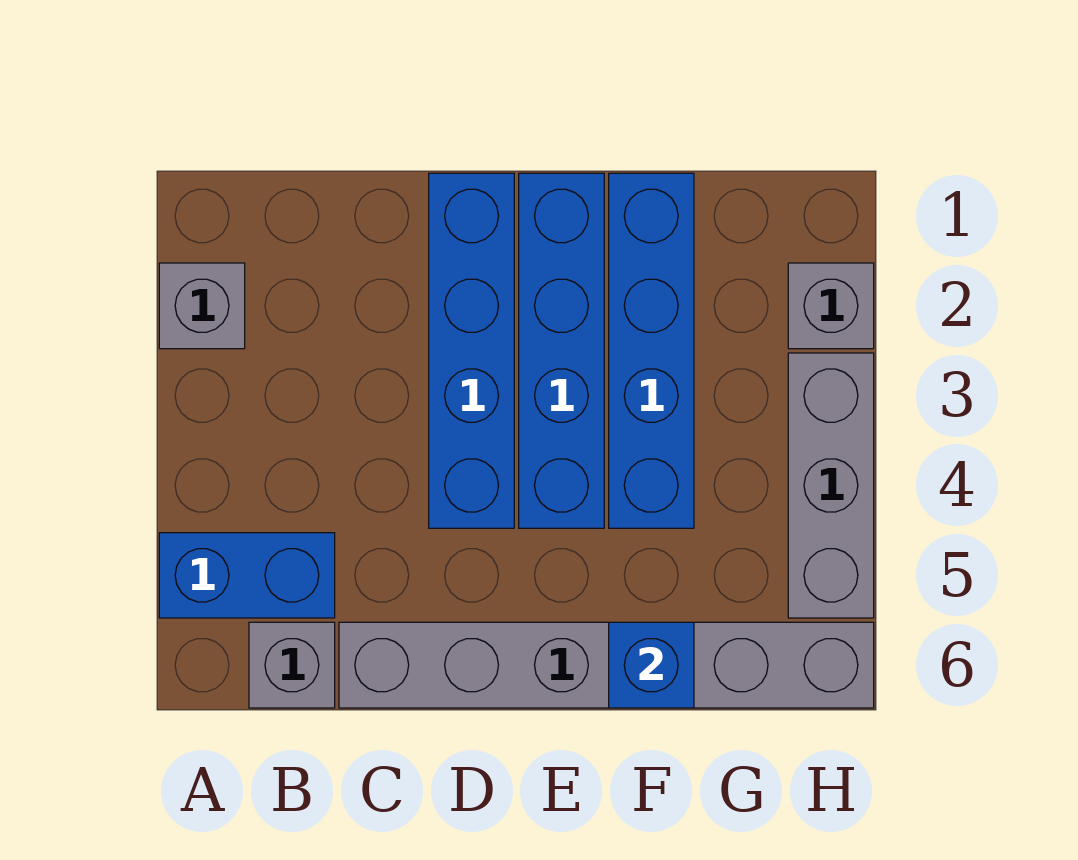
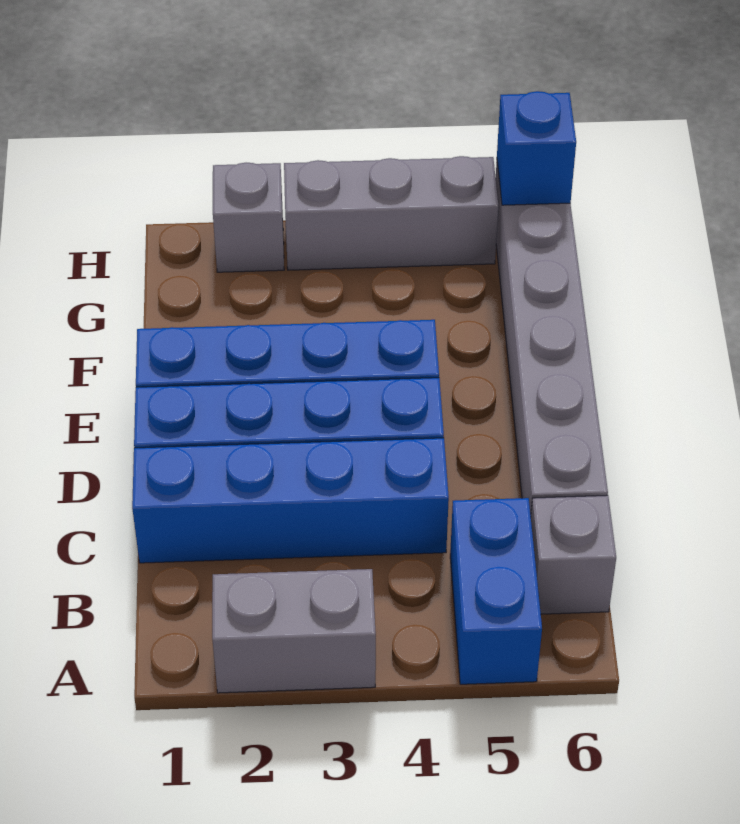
grey brick A2 level 1 -> grey brick A2:A3 level 1
blue brick F1:F4 level 1 -> blue brick C1:C4 level 1
blue brick F6 level 2 -> blue brick H6 level 2

